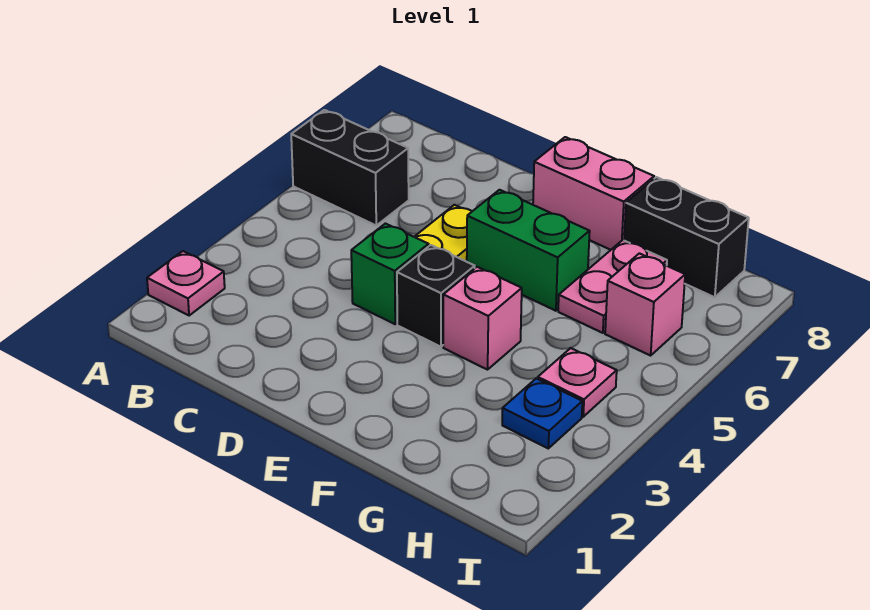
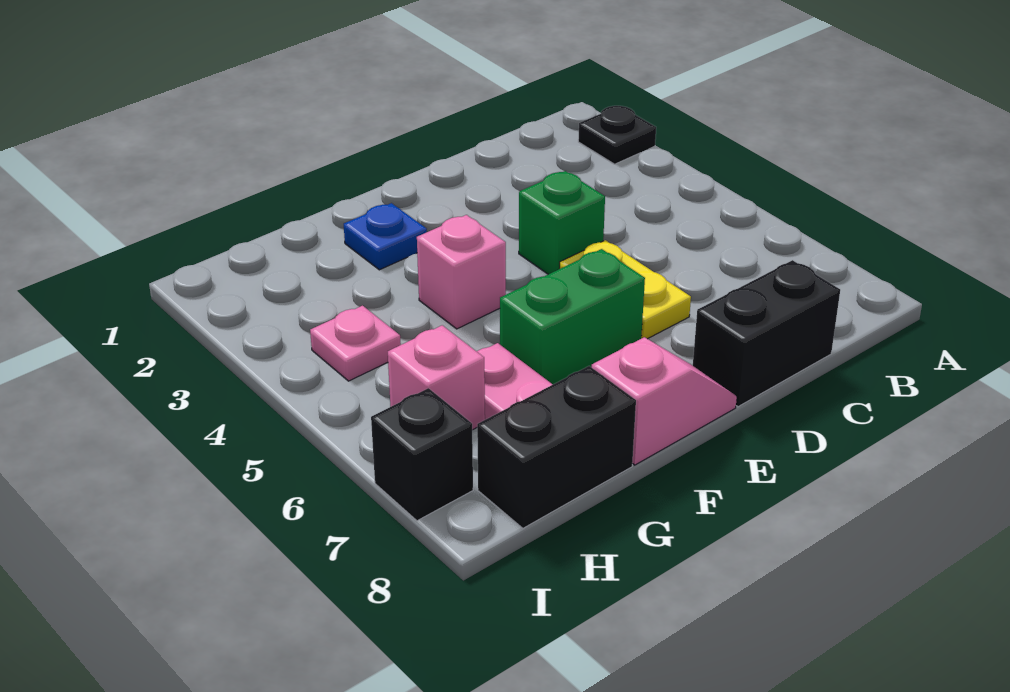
pink plate A2 level 1 -> black plate A2 level 1
black brick A6:B6 level 1 -> black brick C8:D8 level 1
black brick E4 level 1 -> black brick I7 level 1
pink brick E8:F8 level 1 -> pink slope E8:F8 level 1 top F
blue plate H3 level 1 -> blue plate F2 level 1

